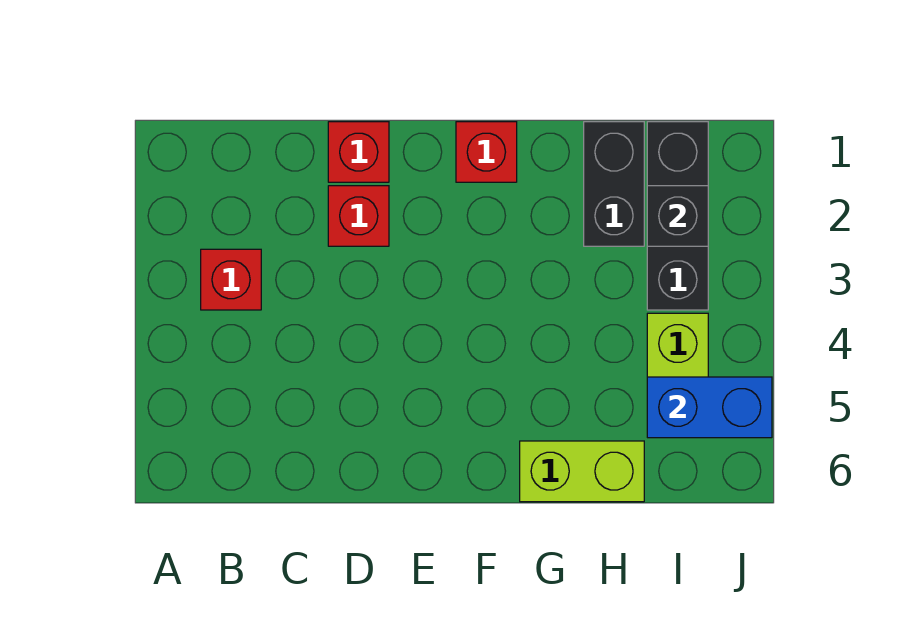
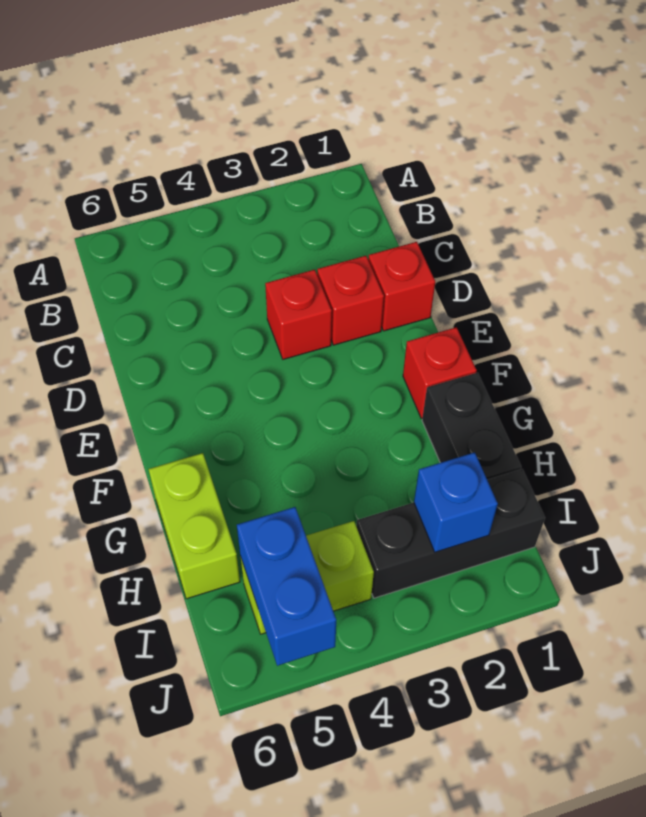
red brick B3 level 1 -> red brick D3 level 1
black brick H1:H2 level 1 -> black brick G1:H1 level 1
black brick I2 level 2 -> blue brick I2 level 2

